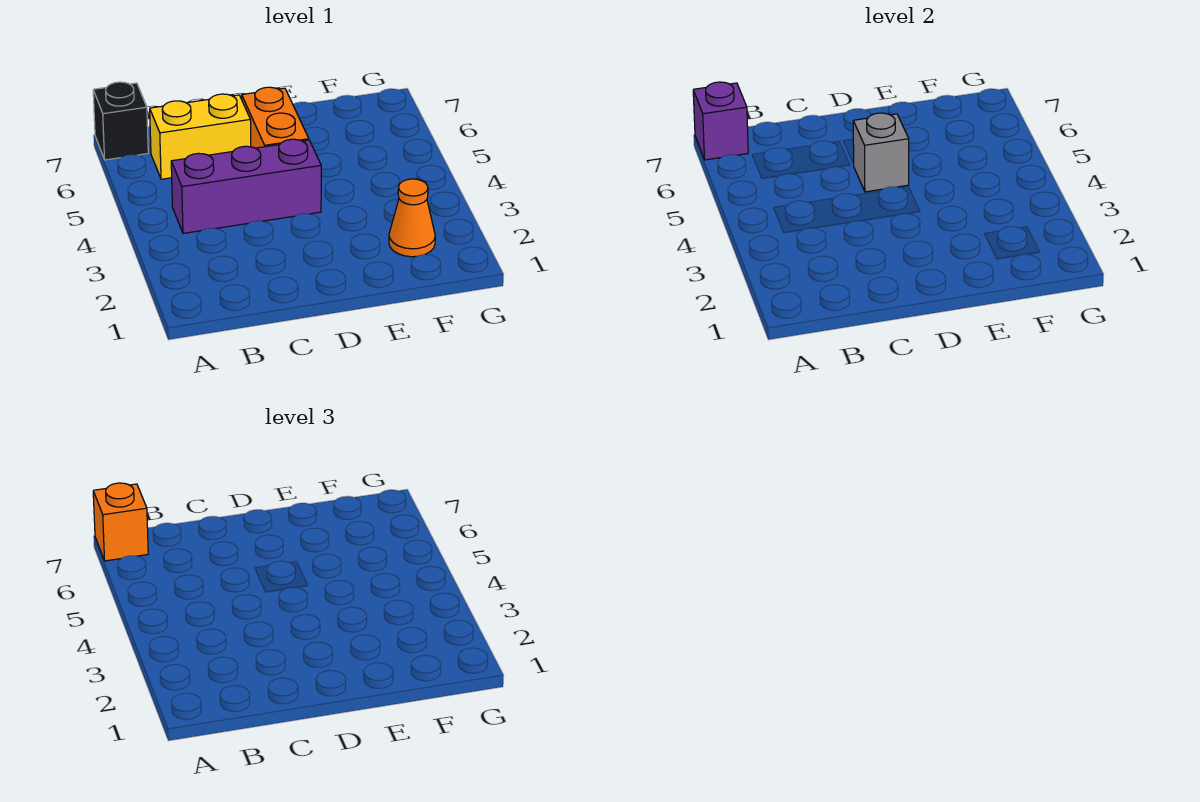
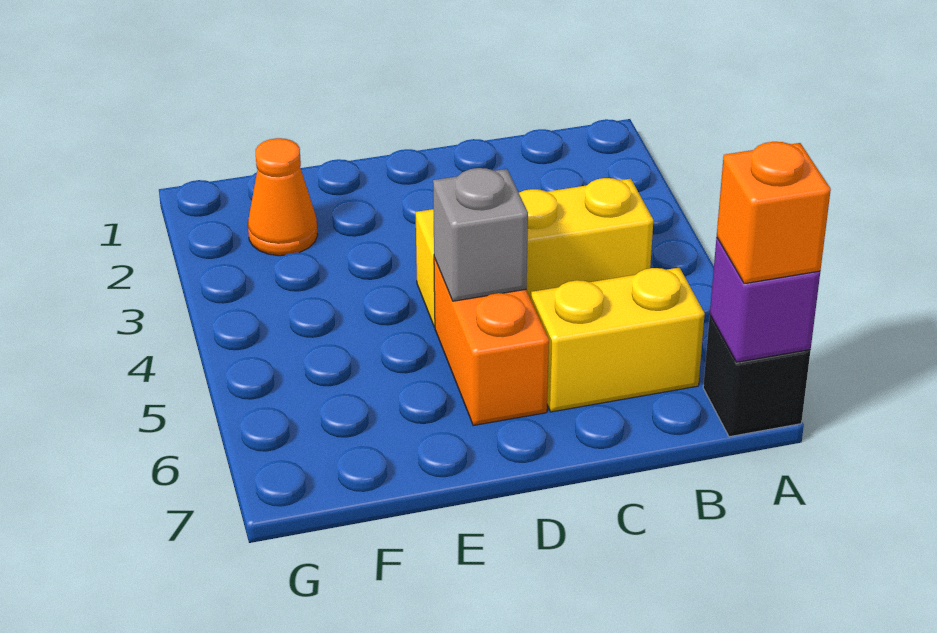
purple brick B4:D4 level 1 -> yellow brick B4:D4 level 1

